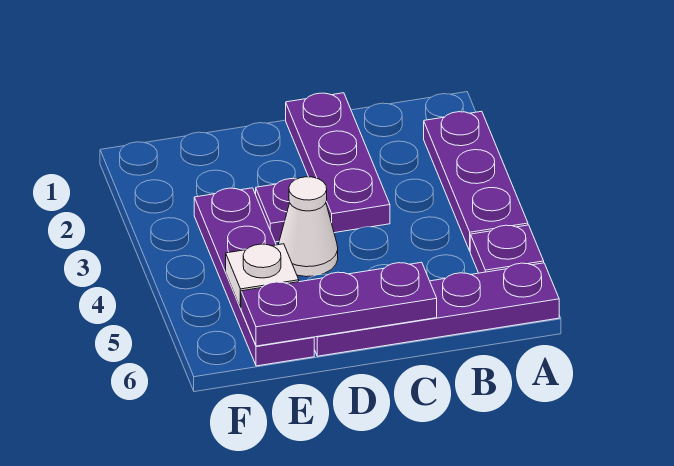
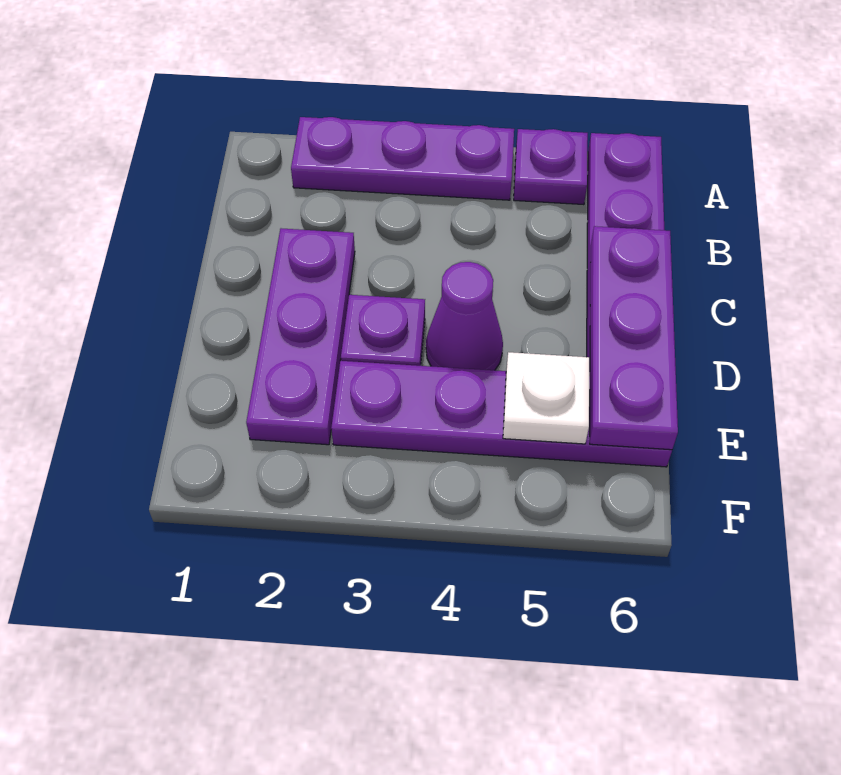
purple plate C1:C3 level 1 -> purple plate C2:E2 level 1
white cone D4 level 1 -> purple cone D4 level 1

